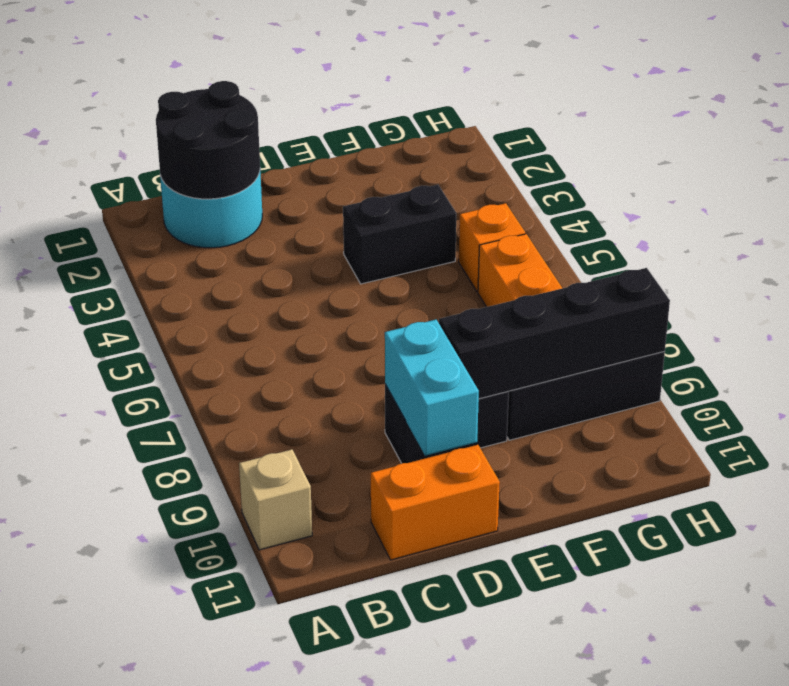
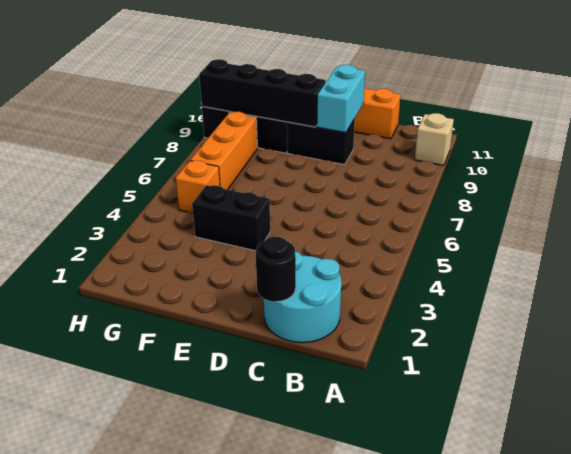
black round brick B1:C2 level 2 -> black round brick C1 level 2

